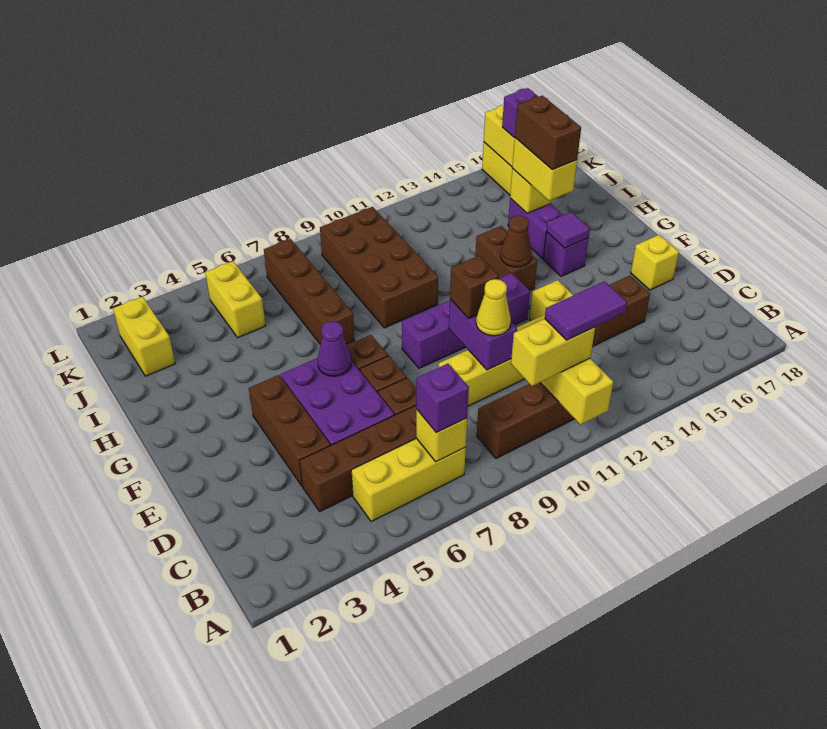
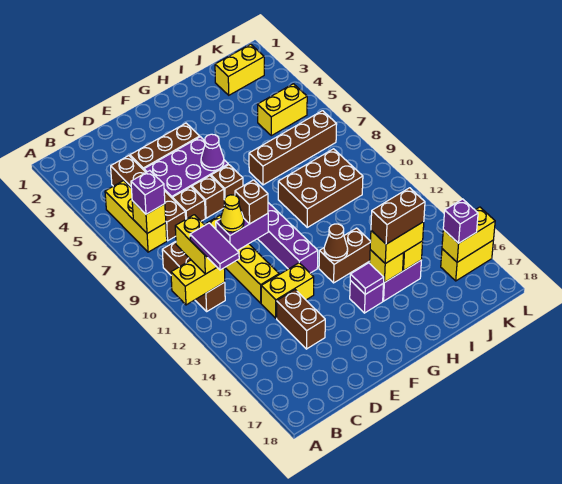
yellow brick E17 level 1 -> yellow brick H15 level 2
brown brick H9:K10 level 1 -> brown brick H9:J10 level 1

